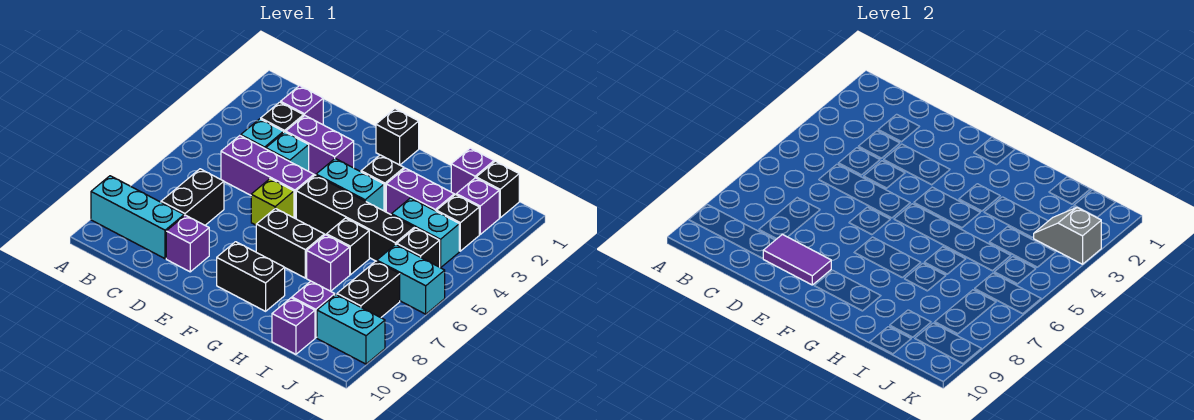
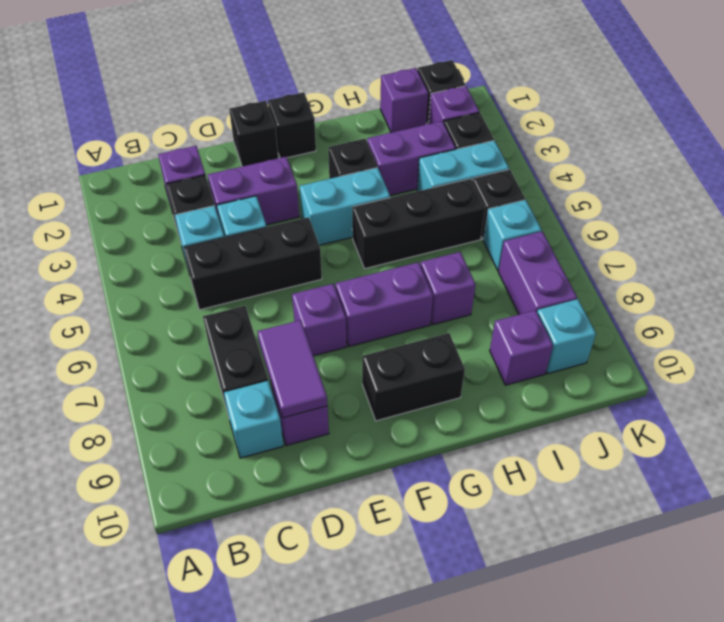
cyan brick A9:C9 level 1 -> cyan brick C9 level 1
purple brick C5:E5 level 1 -> black brick C5:E5 level 1
purple tile D9:E9 level 2 -> purple tile D8:D9 level 2
lime brick E6 level 1 -> none
black brick F5:I5 level 1 -> black brick G5:I5 level 1
black brick F7:G7 level 1 -> purple brick F7:G7 level 1
black brick H6 level 1 -> black brick E1 level 1
purple brick I10 level 1 -> purple brick E7 level 1
grey slope J3:K3 level 2 top K -> none
cyan brick J6:K6 level 1 -> cyan brick J6 level 1
black brick J7:J8 level 1 -> purple brick J7:J8 level 1
cyan brick J9:K9 level 1 -> cyan brick J9 level 1

